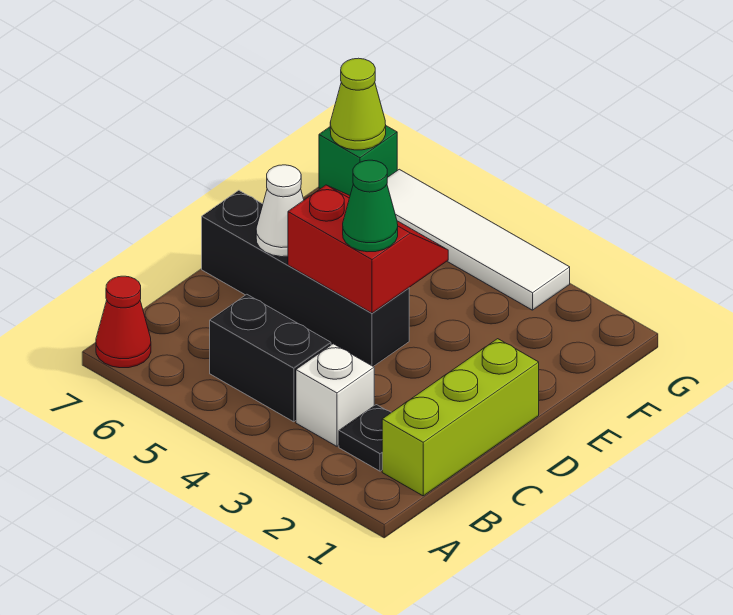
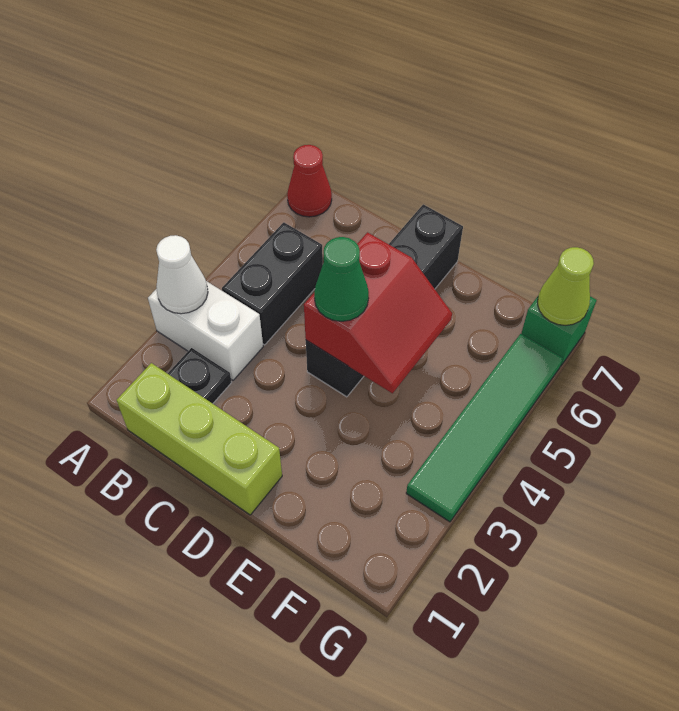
white brick B3 level 1 -> white brick A3:B3 level 1
white cone D6 level 2 -> white cone A3 level 2
white tile G3:G6 level 1 -> green tile G3:G6 level 1

